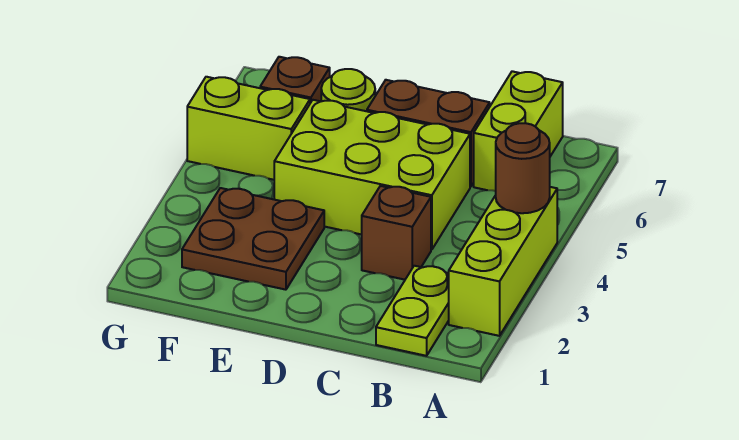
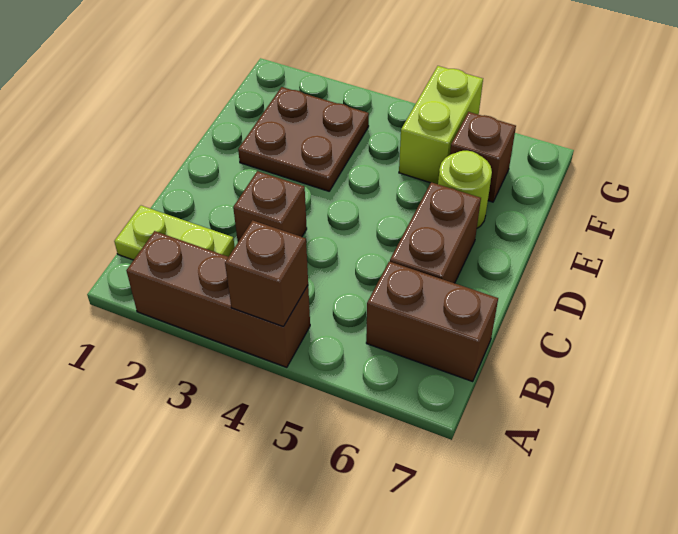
lime brick A2:A4 level 1 -> brown brick A2:A4 level 1
brown round brick A4 level 2 -> brown brick A4 level 2
lime brick B6:B7 level 1 -> brown brick B6:B7 level 1
lime brick C4:E5 level 1 -> none

